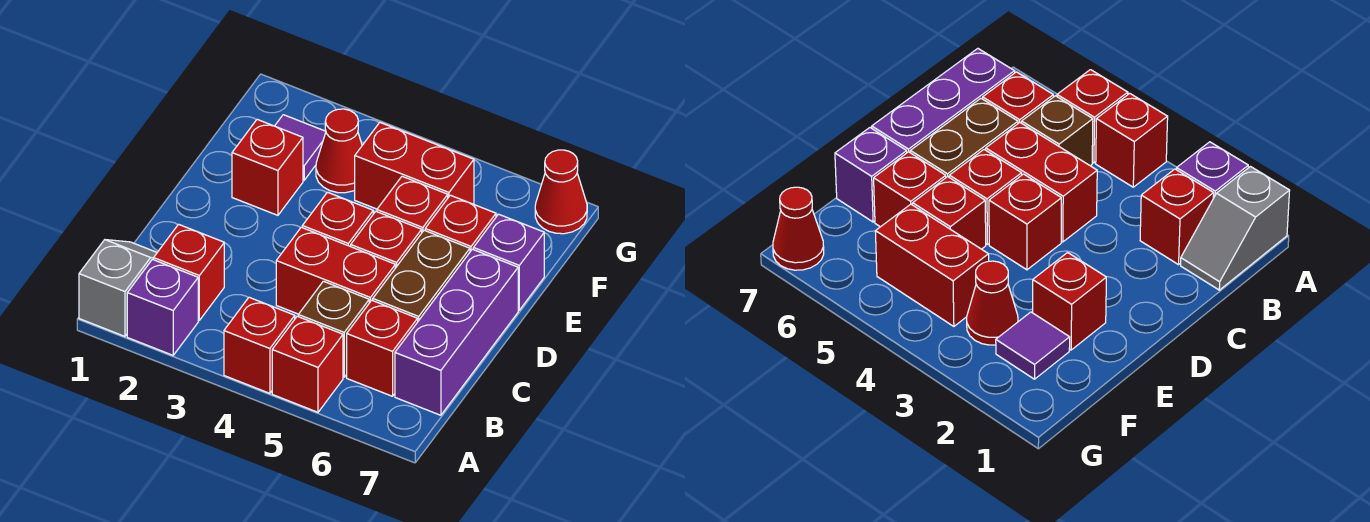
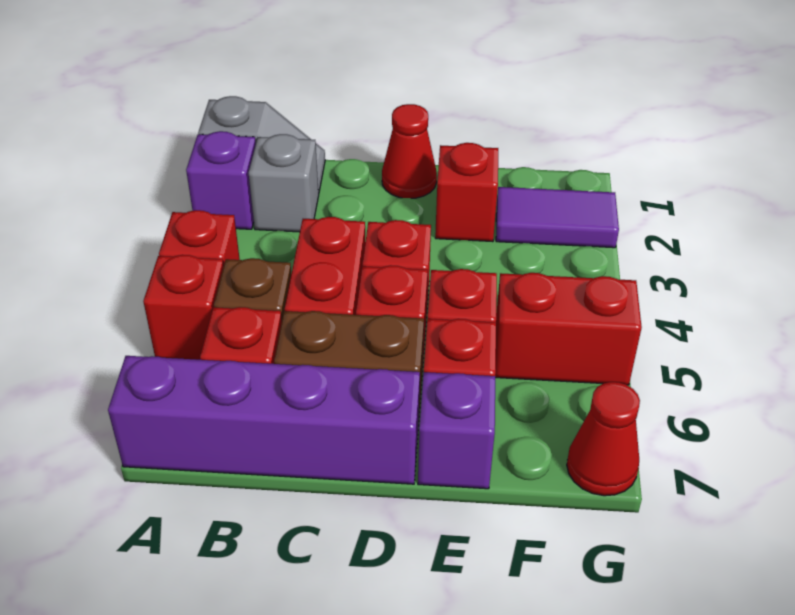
red brick B2 level 1 -> grey brick B2 level 1
purple brick B7:D7 level 1 -> purple brick A7:D7 level 1
purple tile F2 level 1 -> purple tile F2:G2 level 1
red cone F3 level 1 -> red cone D1 level 1
red brick F4:F5 level 1 -> red brick F5:G5 level 1

